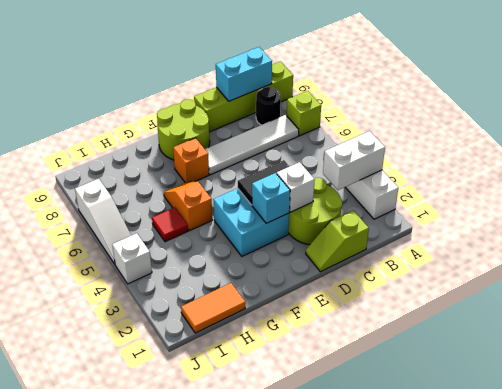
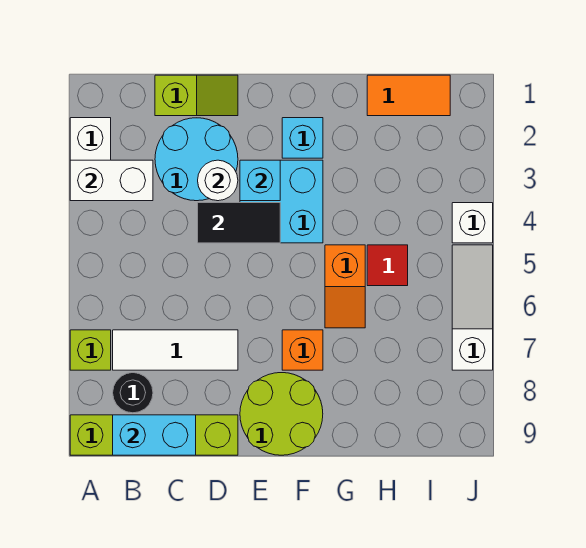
white tile B7:E7 level 1 -> white tile B7:D7 level 1
lime round brick C2:D3 level 1 -> cyan round brick C2:D3 level 1
white brick D3 level 2 -> white round brick D3 level 2
none -> cyan brick F2 level 1

